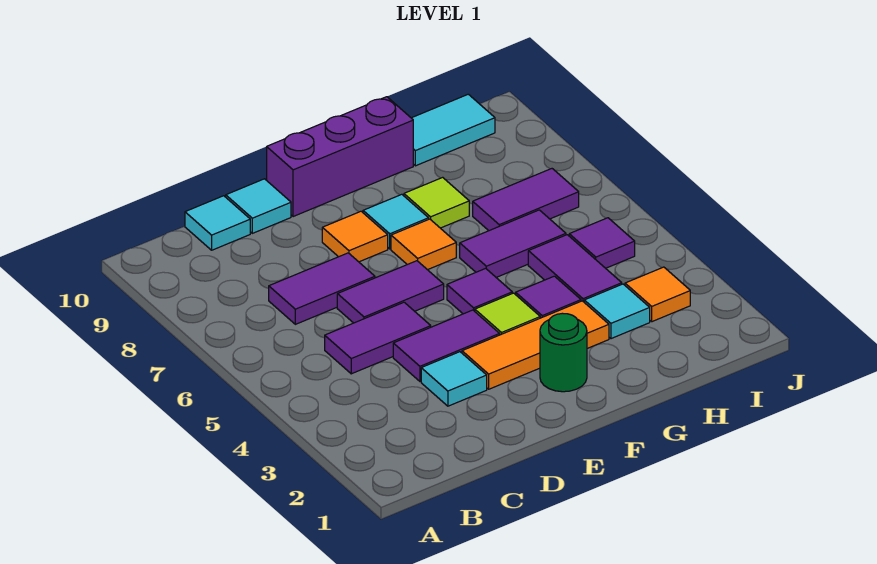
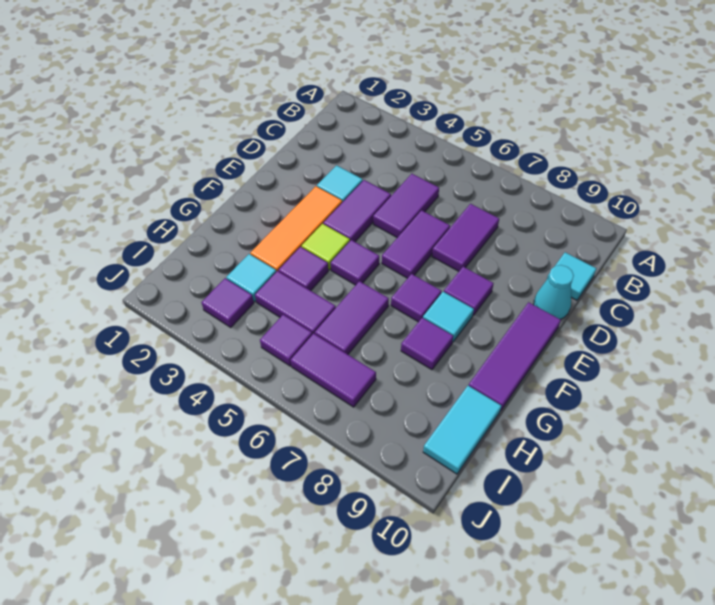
cyan tile D10 level 1 -> cyan cone D10 level 1
orange tile E8 level 1 -> purple tile E8 level 1
purple brick E10:G10 level 1 -> purple tile E10:G10 level 1
green round brick F2 level 1 -> none
orange tile F7 level 1 -> purple tile F7 level 1
lime tile G8 level 1 -> purple tile G8 level 1
purple tile H7:I7 level 1 -> purple tile I6:I7 level 1
orange tile I3 level 1 -> purple tile I3 level 1

